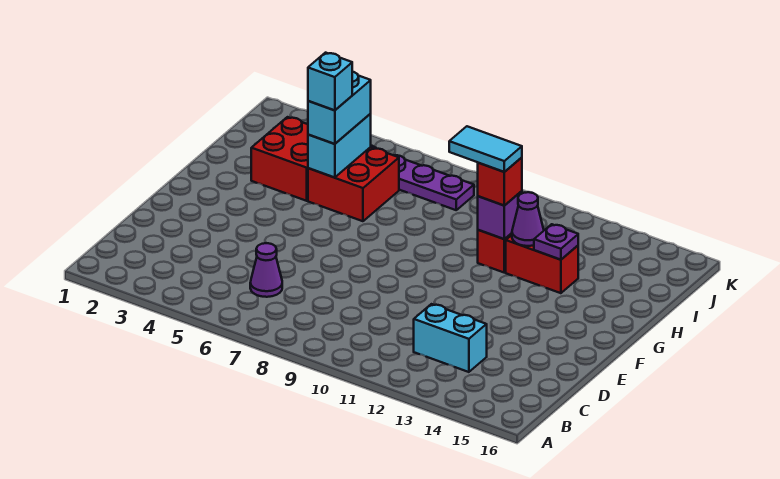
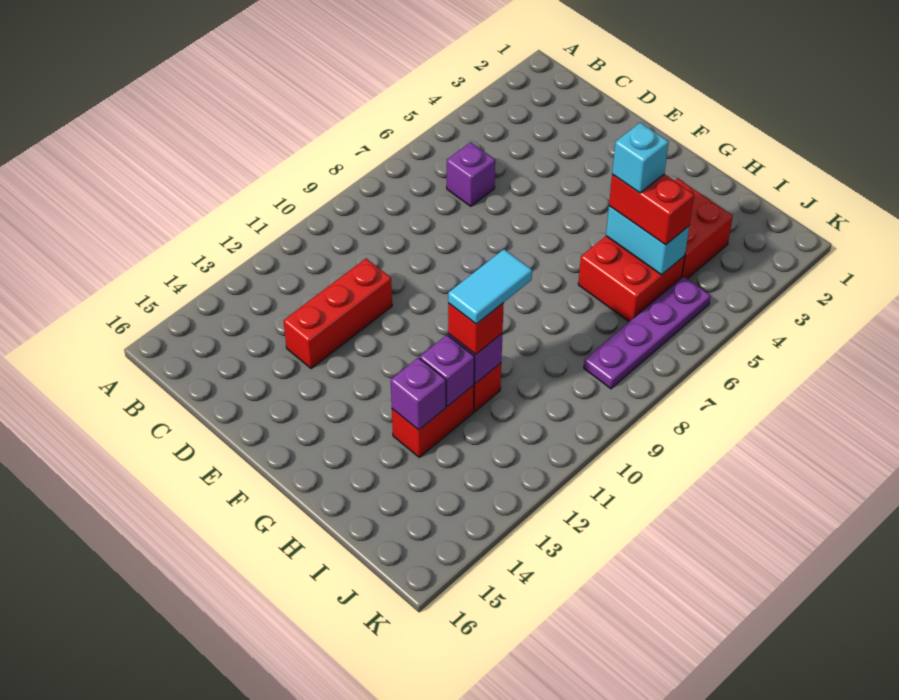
purple cone C6 level 1 -> purple brick C6 level 1
cyan brick C12:C13 level 1 -> none
none -> red brick D11:D13 level 1
cyan brick H5:I5 level 3 -> red brick H5:I5 level 3
purple cone H12 level 2 -> purple brick H12 level 2
purple plate H13 level 2 -> purple brick H13 level 2

